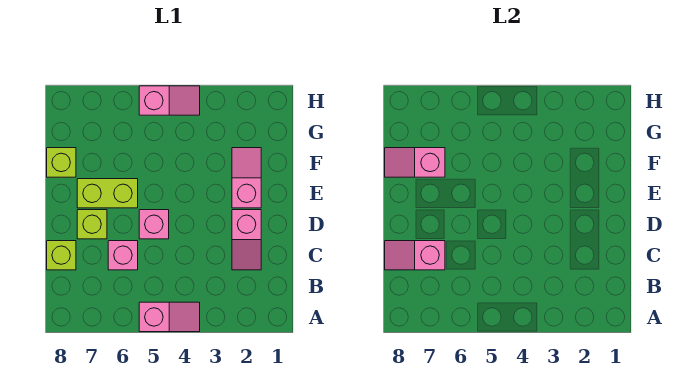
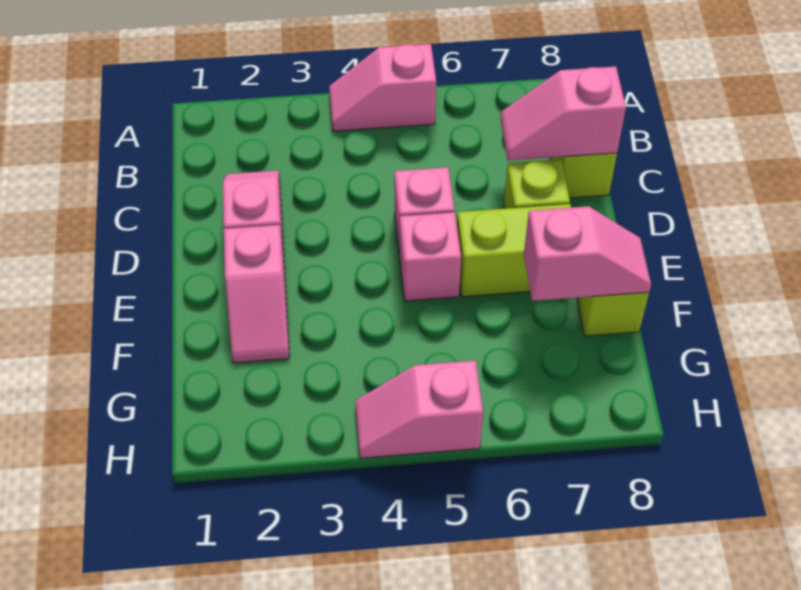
pink brick C6 level 1 -> pink brick E5 level 1
pink slope C7:C8 level 2 top 7 -> pink slope C7:C8 level 2 top 8

